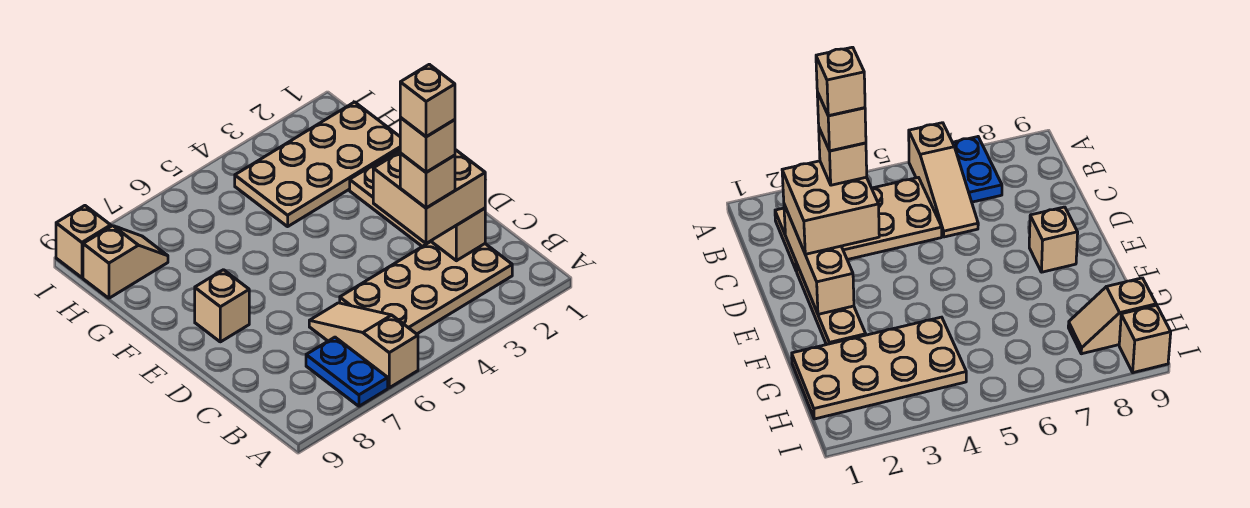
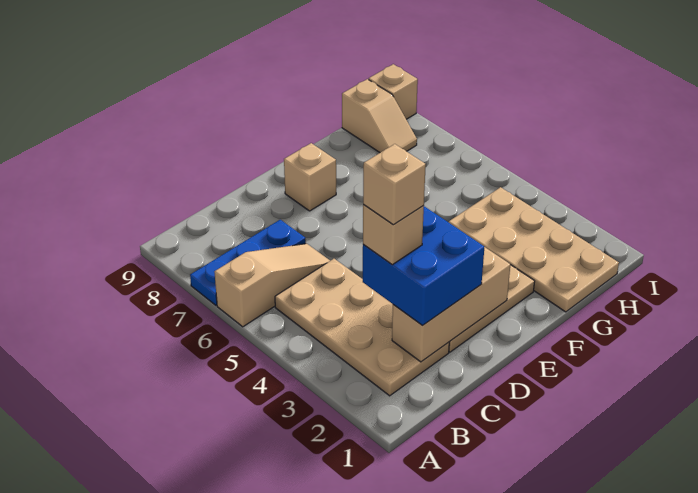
blue plate A7:B7 level 1 -> blue plate A7:C7 level 1
tan brick C2:D3 level 3 -> blue brick C2:D3 level 3
tan brick C3 level 6 -> none

